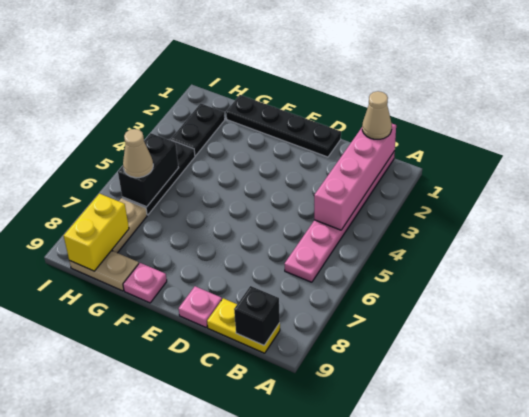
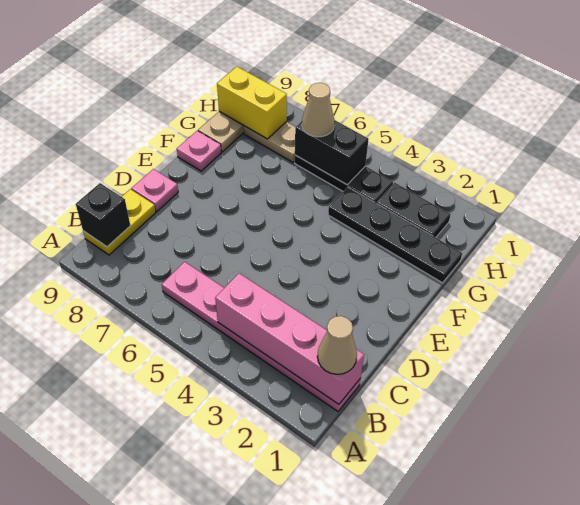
black plate D1:G1 level 1 -> black plate G1:G4 level 1

